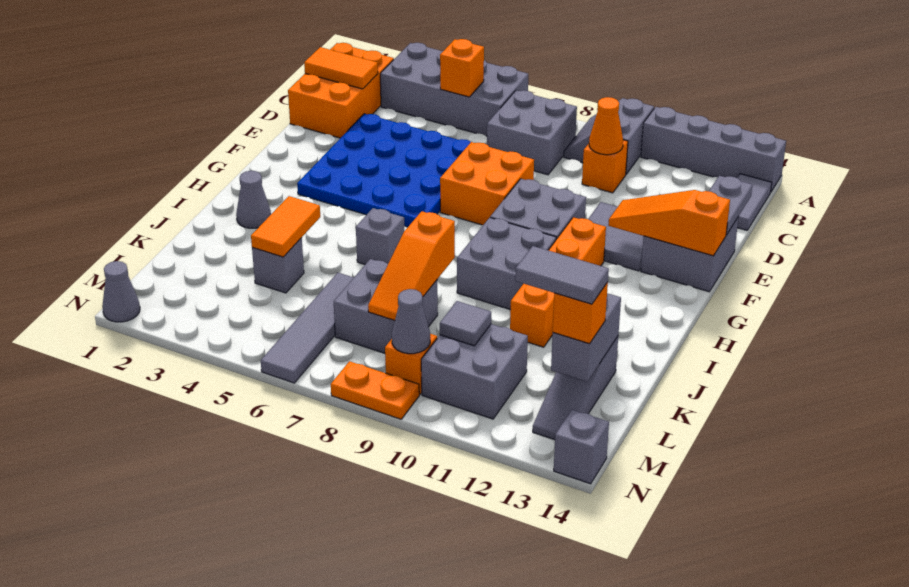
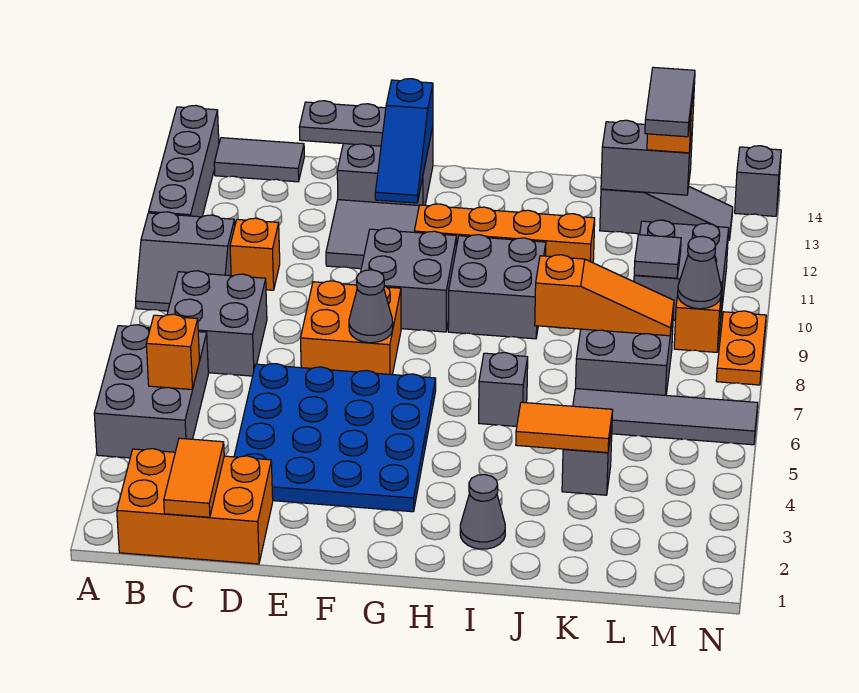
grey brick A3:B6 level 1 -> grey brick A4:B6 level 1
orange cone C10 level 2 -> none
orange slope F12:F14 level 2 top 14 -> blue slope F12:F14 level 2 top 14
grey cone N1 level 1 -> grey cone F7 level 2

